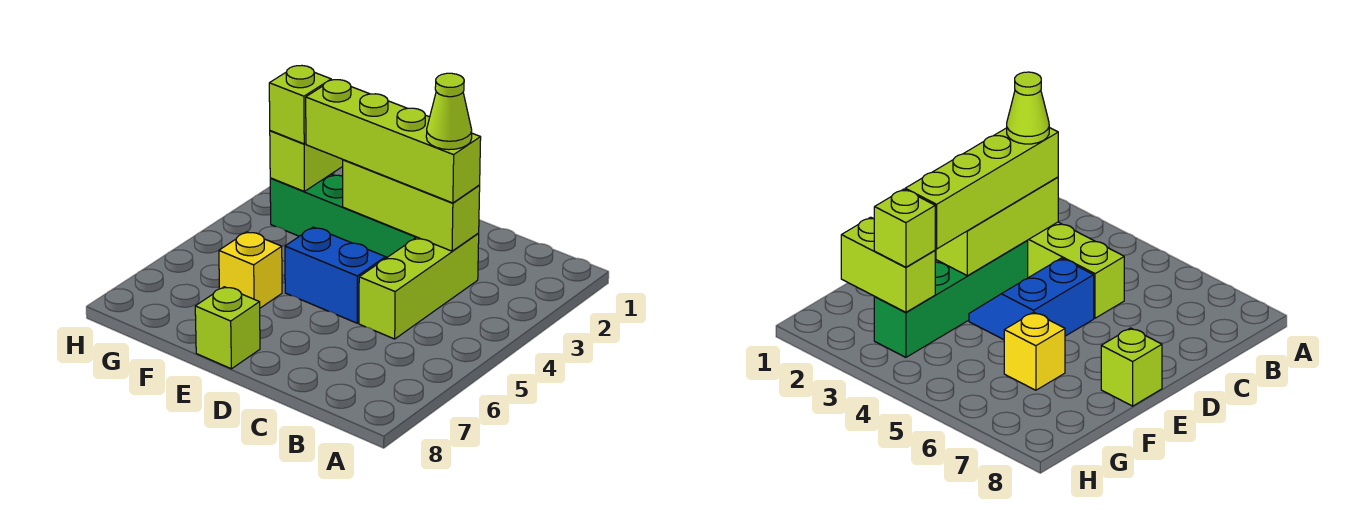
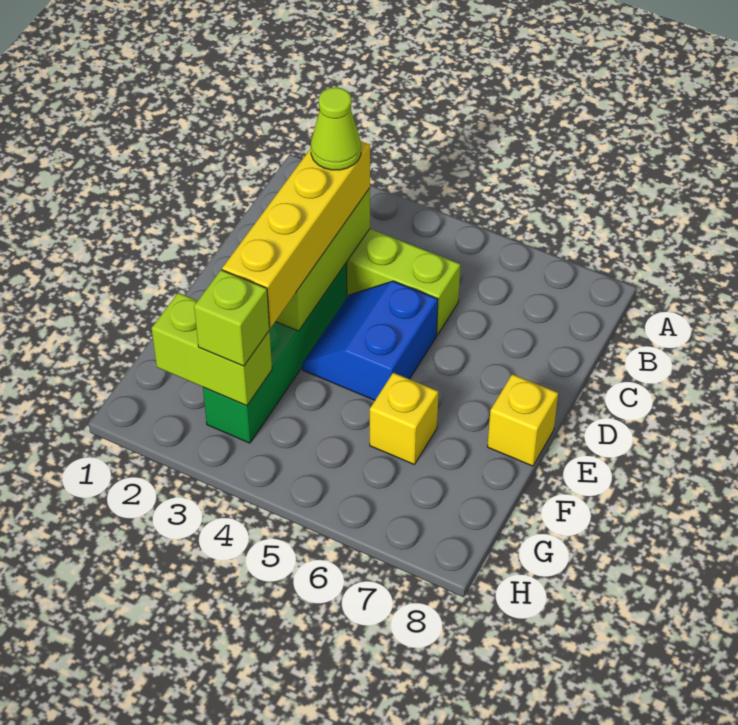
lime brick C3:F3 level 3 -> yellow brick C3:F3 level 3
lime brick E8 level 1 -> yellow brick E8 level 1

